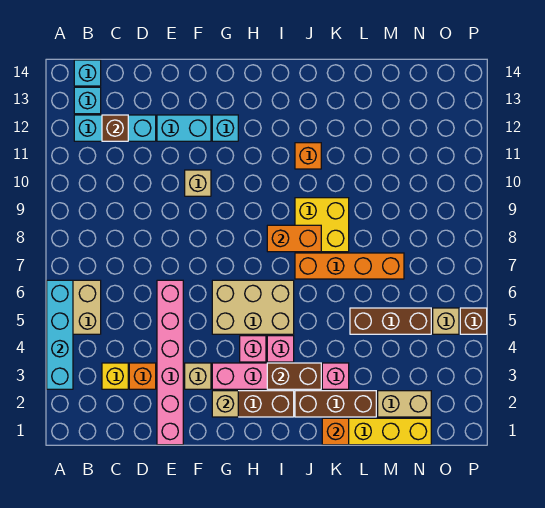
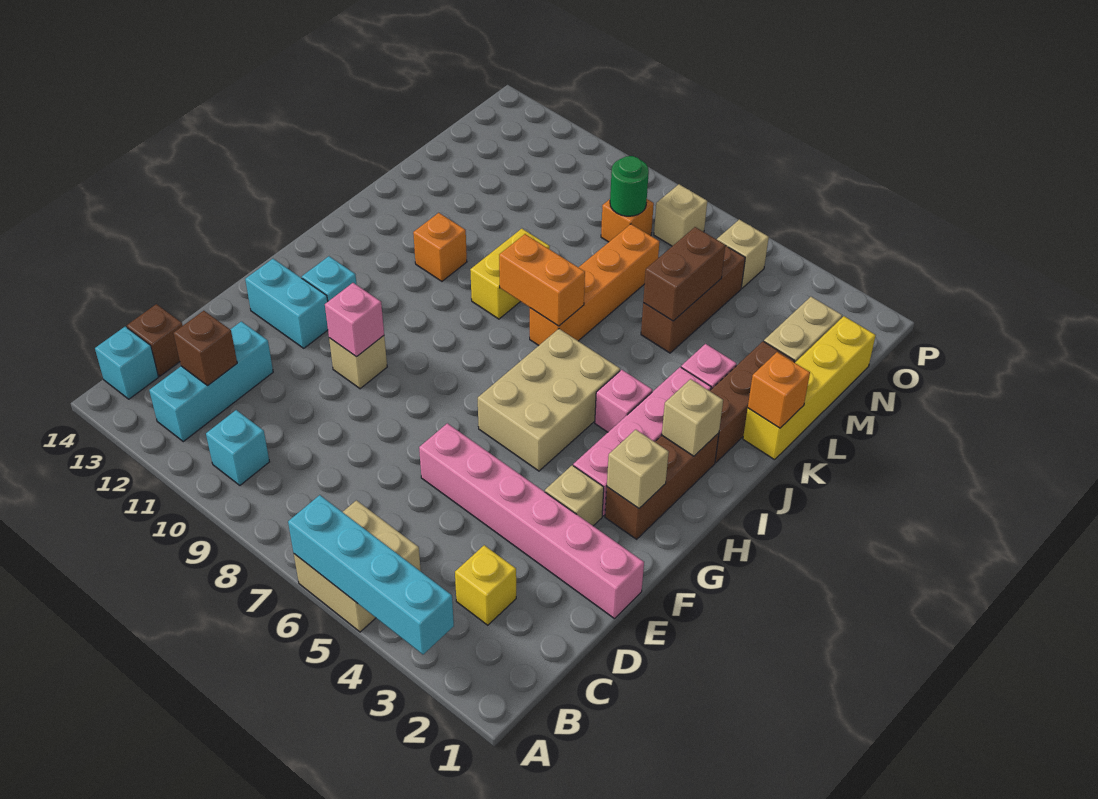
cyan brick B13 level 1 -> cyan brick B10 level 1
orange brick D3 level 1 -> orange brick N8 level 1
cyan brick E12:F12 level 1 -> cyan brick F12:F13 level 1
pink brick H4 level 1 -> pink brick F10 level 2
none -> tan brick I2 level 2
brown brick I3:J3 level 2 -> brown brick L5:M5 level 2
orange brick I8:J8 level 2 -> orange brick J7:J8 level 2
yellow brick J8:K9 level 1 -> yellow brick J9:K9 level 1
none -> green round brick N8 level 2
none -> tan brick O7 level 1
brown brick P5 level 1 -> brown brick C14 level 1

